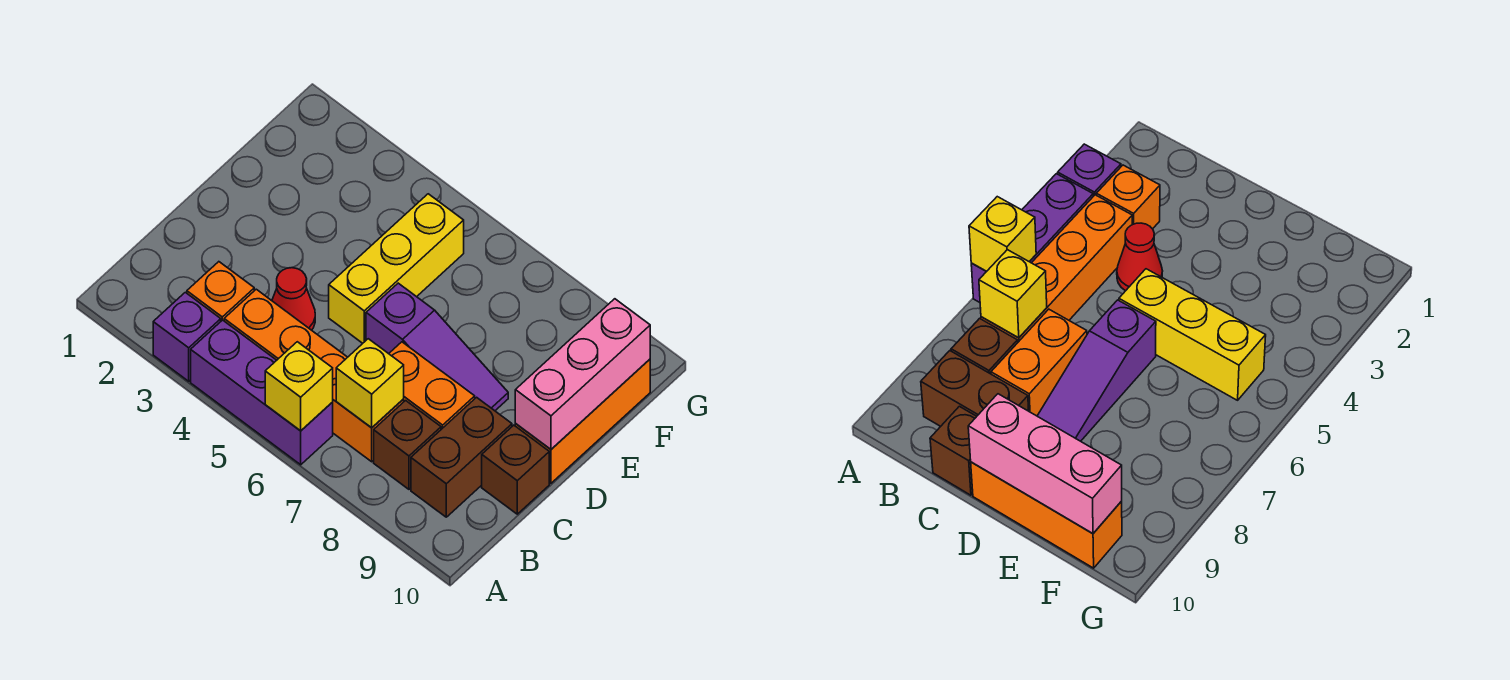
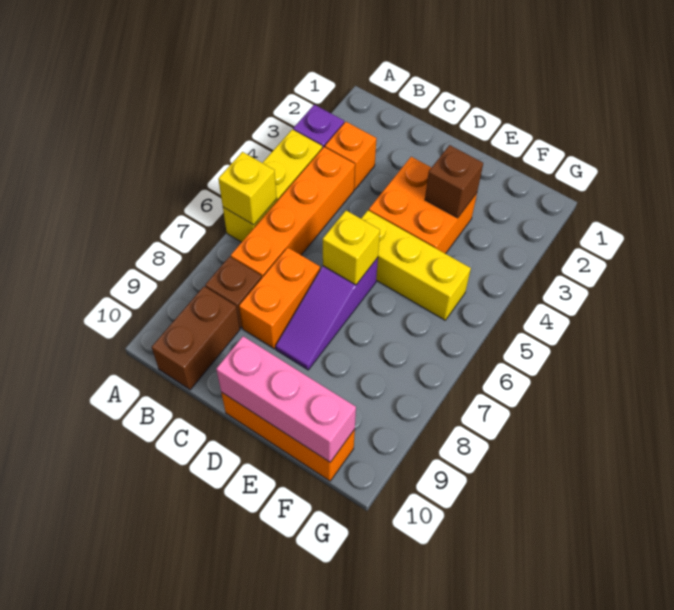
purple brick A4:A6 level 1 -> yellow brick A4:A6 level 1
yellow brick B7 level 2 -> yellow brick D6 level 2
brown brick B9:C9 level 1 -> brown brick B9:B10 level 1
red cone C4 level 1 -> none
brown brick C10 level 1 -> brown brick E3 level 2
none -> orange brick D3:E4 level 1

